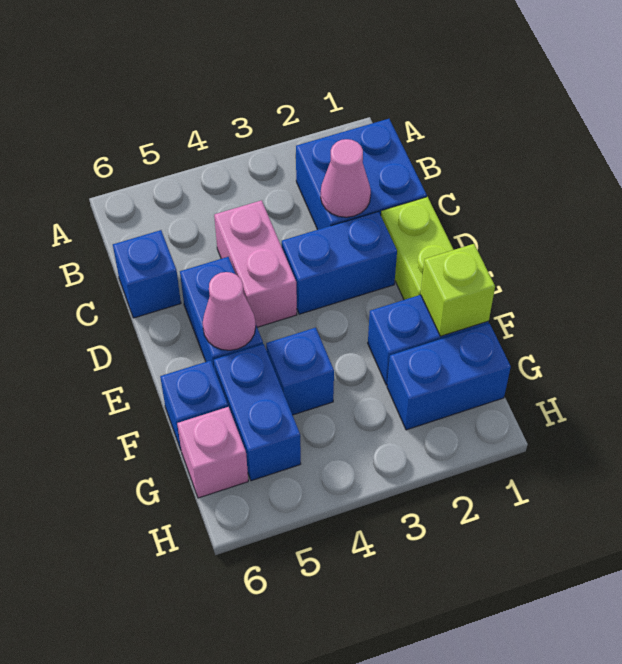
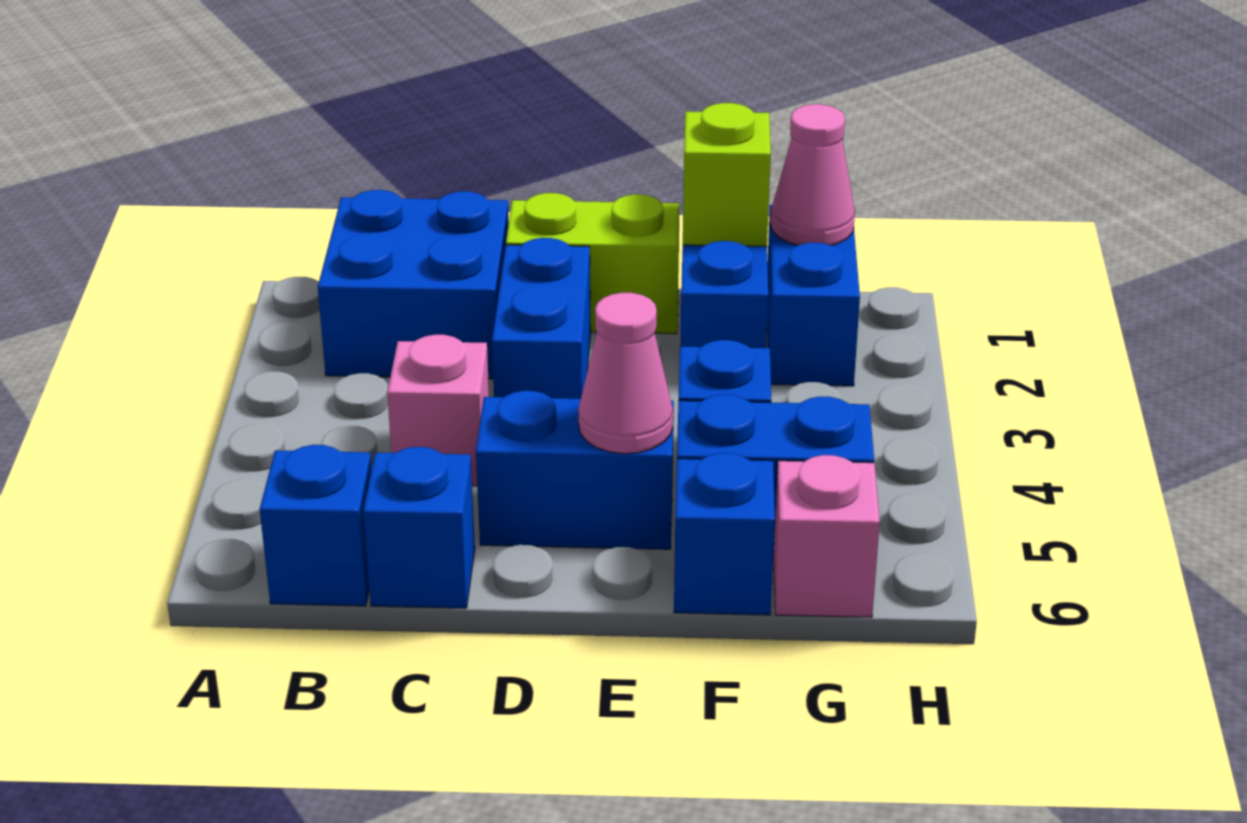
none -> blue brick B6 level 1
pink cone C2 level 2 -> pink cone G1 level 2
pink brick C4:D4 level 1 -> pink brick C4 level 1

